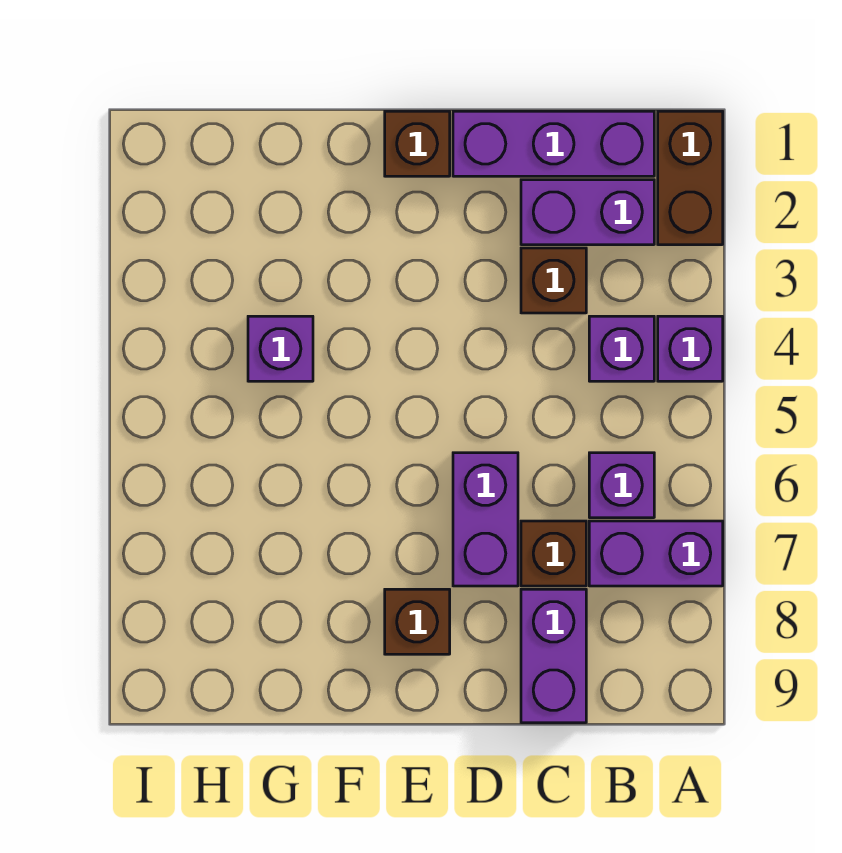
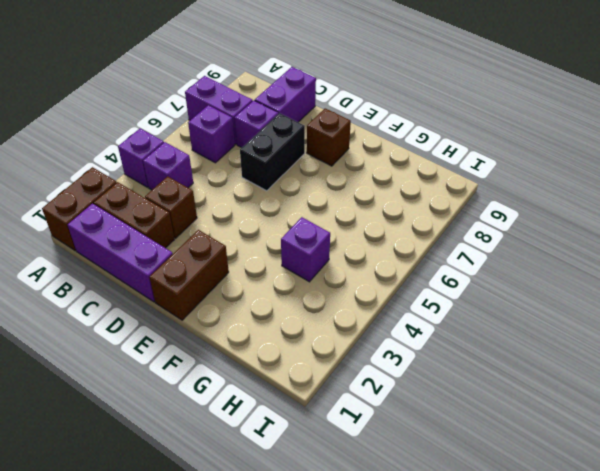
purple brick B2:C2 level 1 -> brown brick B2:C2 level 1
brown brick C7 level 1 -> purple brick C7 level 1
purple brick D6:D7 level 1 -> black brick D6:D7 level 1
brown brick E1 level 1 -> brown brick E1:E2 level 1

